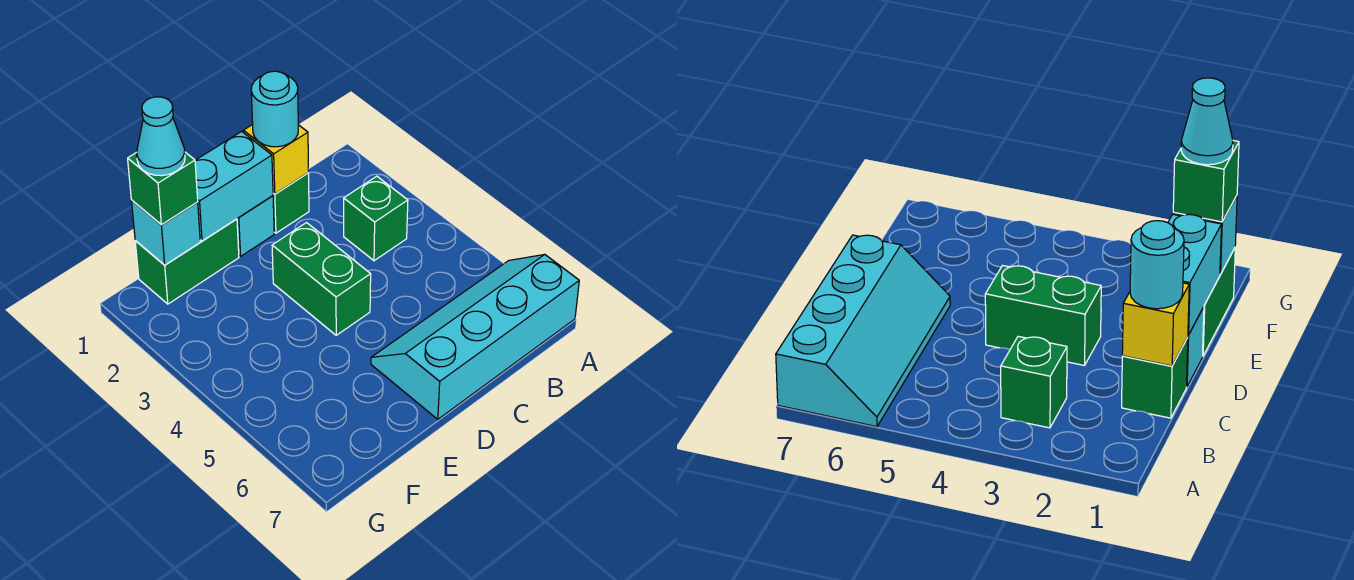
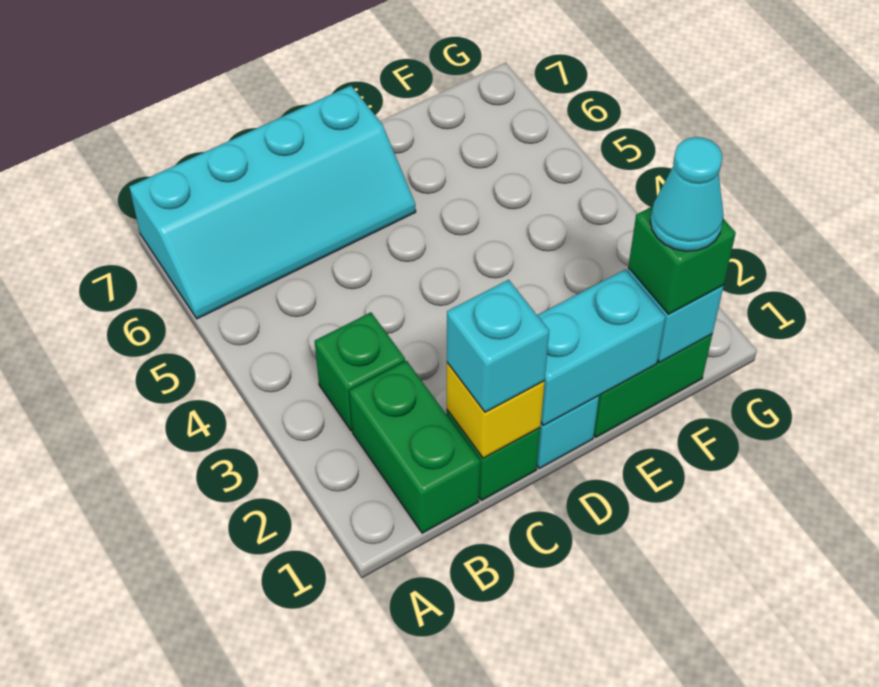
cyan round brick C1 level 3 -> cyan brick C1 level 3
green brick D3:D4 level 1 -> green brick B1:B2 level 1

